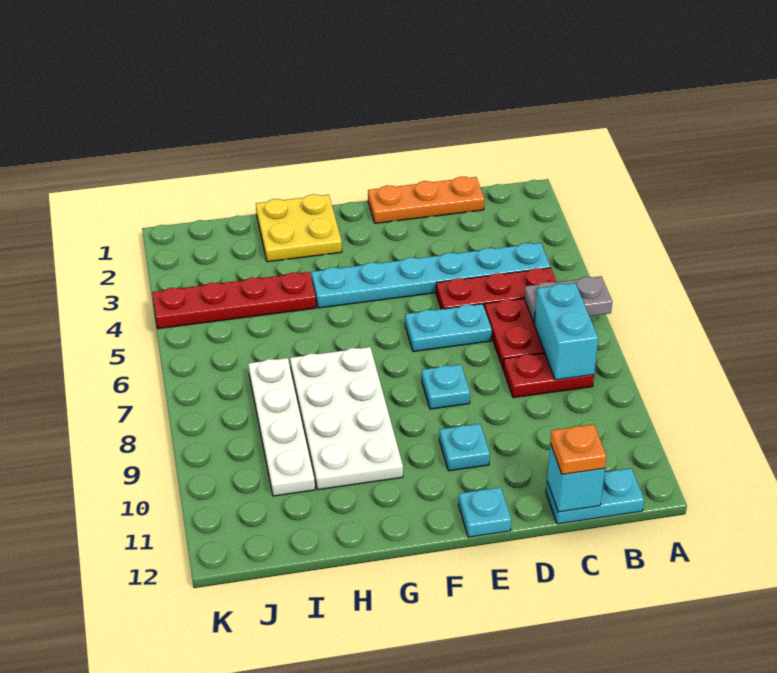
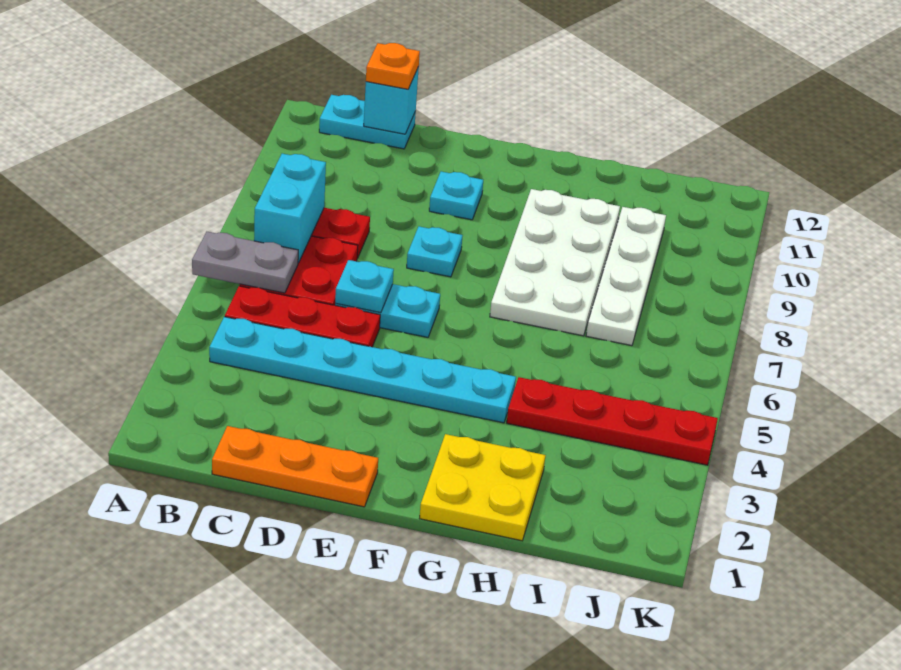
cyan plate E12 level 1 -> cyan plate D6 level 2

